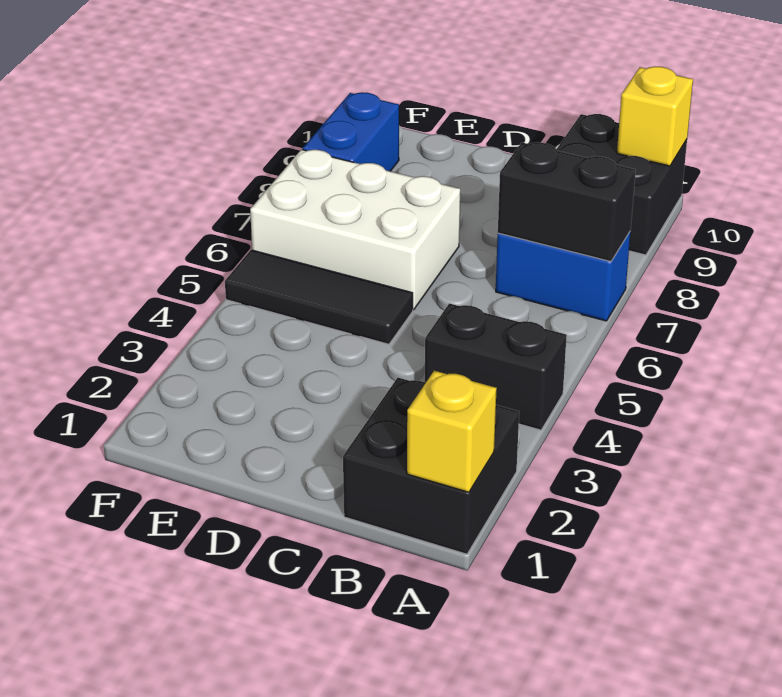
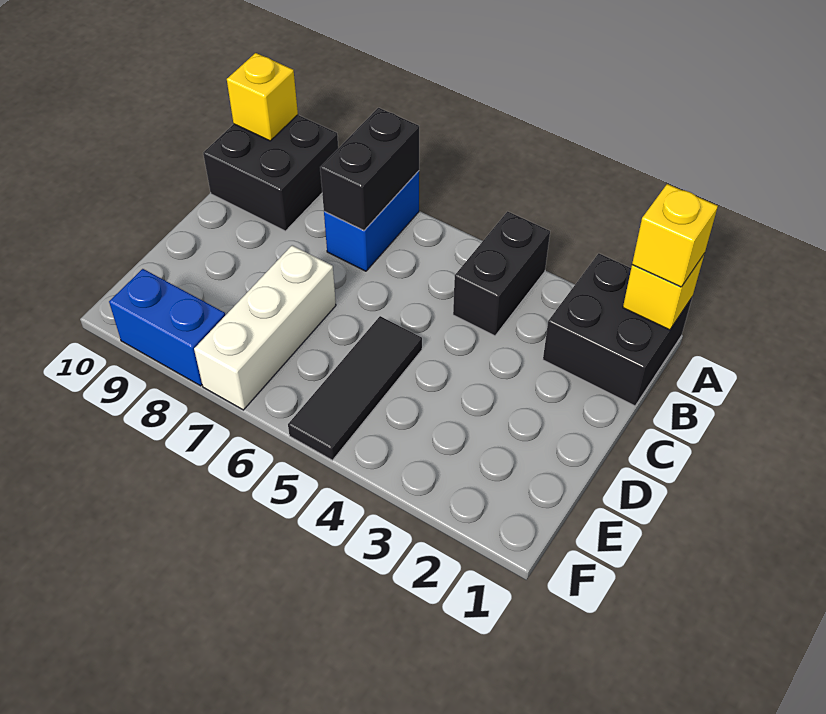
none -> yellow brick A1 level 3
white brick D6:F7 level 1 -> white brick D7:F7 level 1

